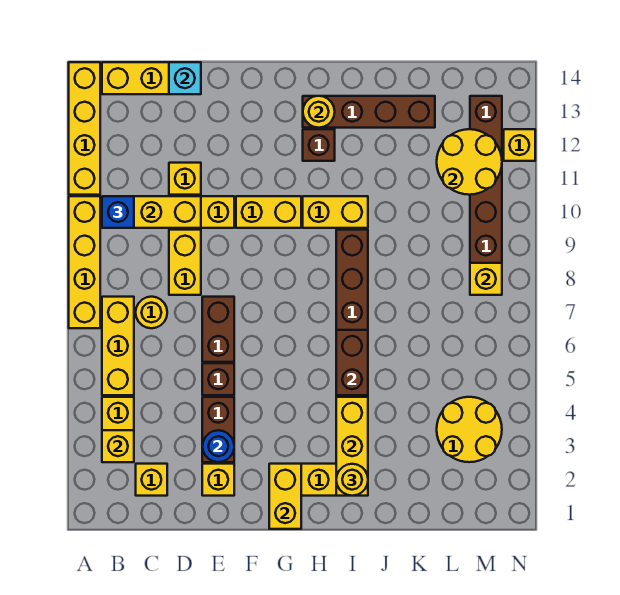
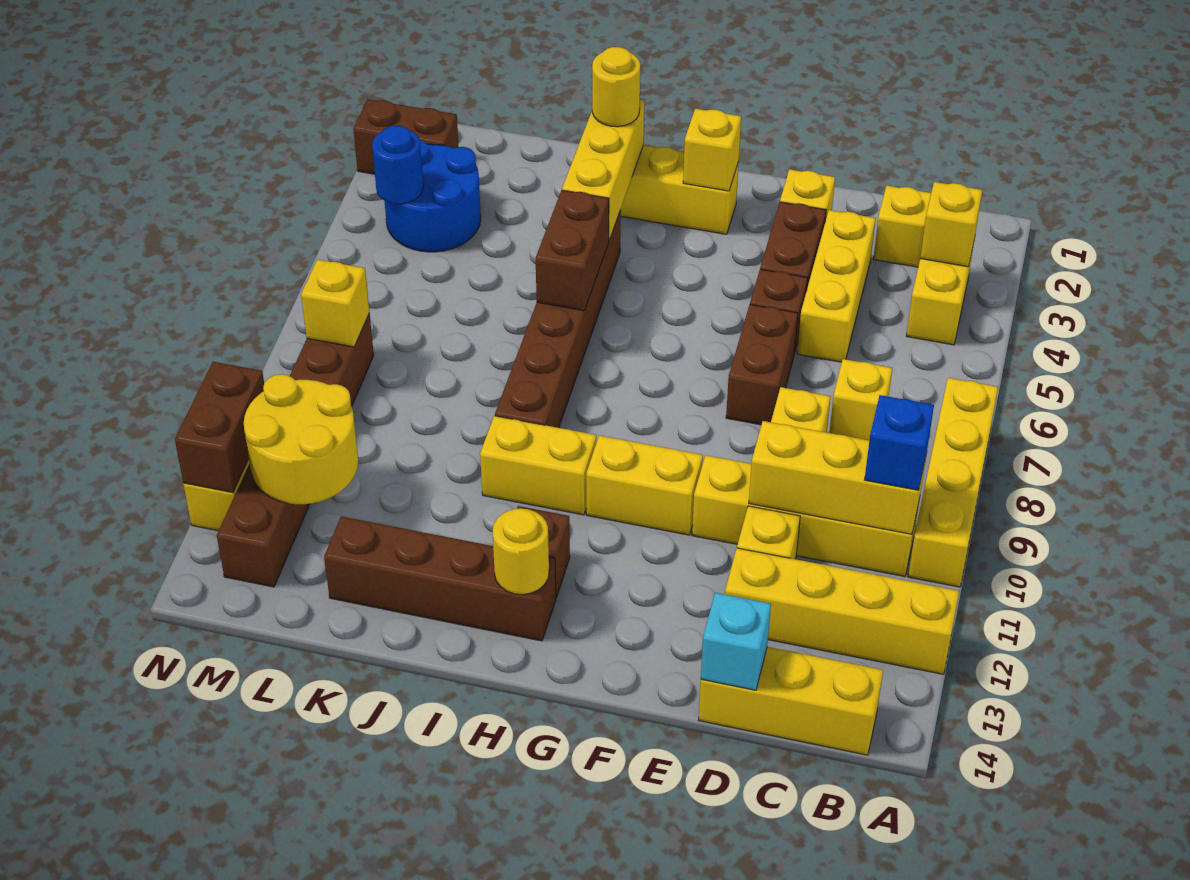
yellow brick A11:A14 level 1 -> yellow brick A12:D12 level 1
yellow brick B5:B7 level 1 -> yellow brick D3:D5 level 1
yellow round brick C7 level 1 -> yellow brick C7 level 1
blue round brick E3 level 2 -> blue round brick M4 level 2
yellow brick G1:G2 level 2 -> yellow brick G2 level 2
yellow round brick L3:M4 level 1 -> blue round brick L3:M4 level 1
none -> brown brick M2:N2 level 1
none -> brown brick N11:N12 level 2

